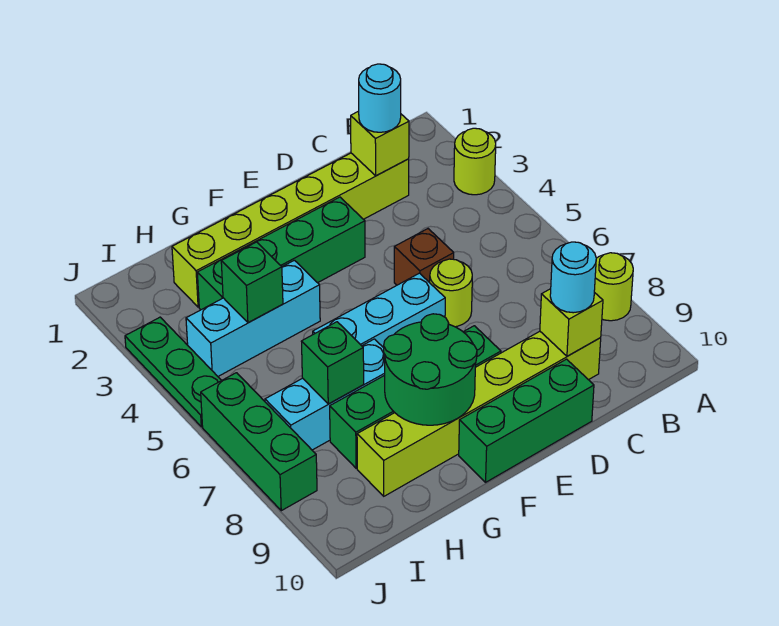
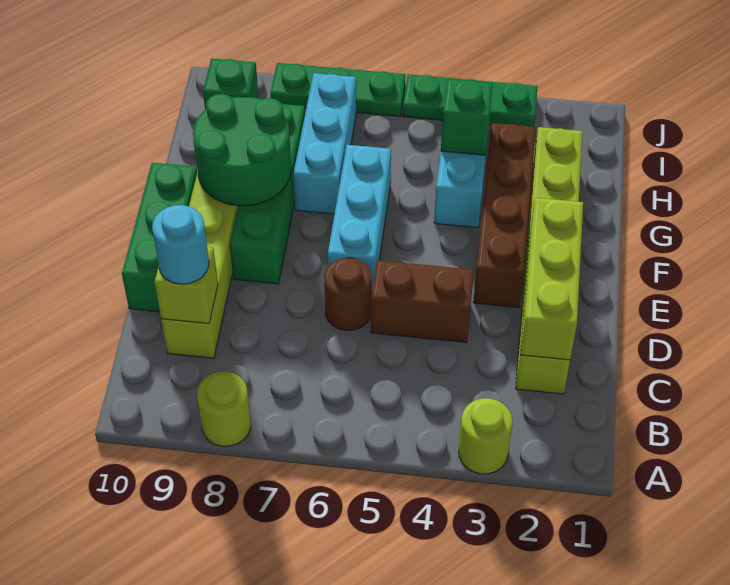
lime brick C2 level 2 -> lime brick C2:E2 level 2
cyan round brick C2 level 3 -> none
brown brick D5 level 1 -> brown brick D4:D5 level 1
lime round brick D6 level 1 -> brown round brick D6 level 1
green brick E3:H3 level 1 -> brown brick E3:H3 level 1
green brick H7 level 2 -> green brick H9 level 2
green brick J6:J8 level 1 -> green plate J6:J8 level 1

